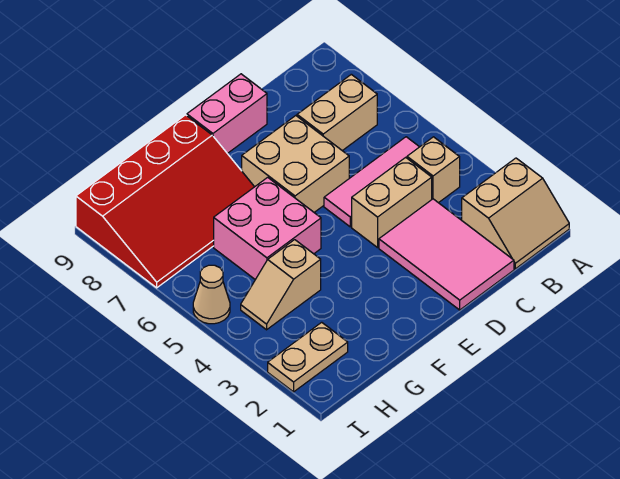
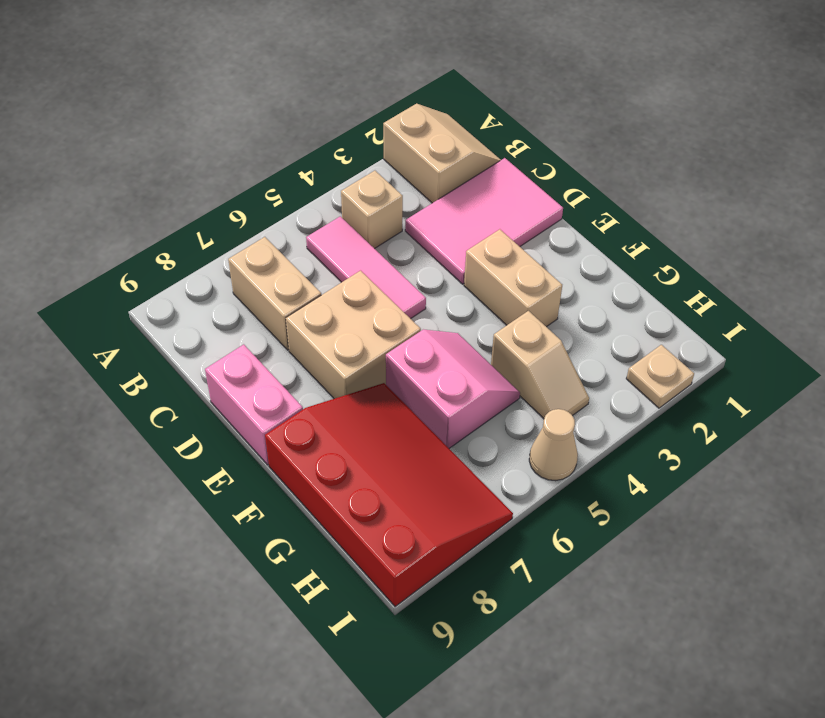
tan brick C4:D4 level 1 -> tan brick E3:F3 level 1
pink brick F5:G6 level 1 -> pink slope F5:G6 level 1 top 6
tan plate H2:I2 level 1 -> tan plate I2 level 1

